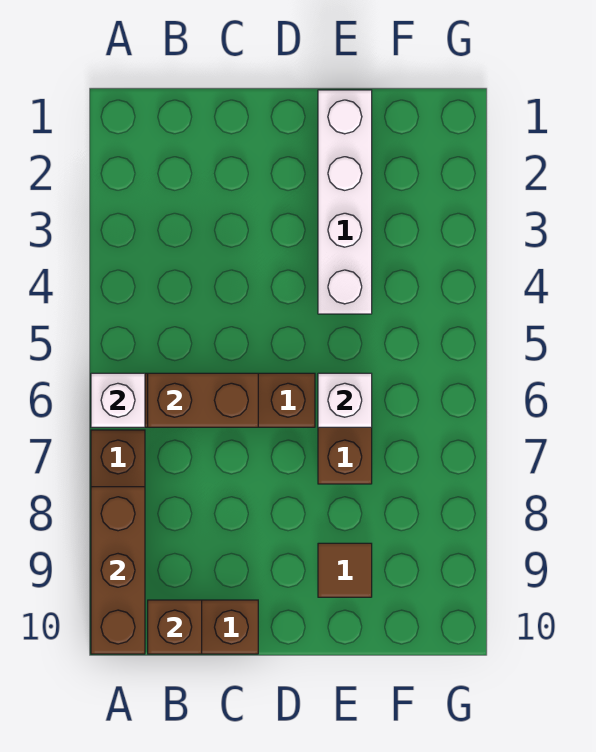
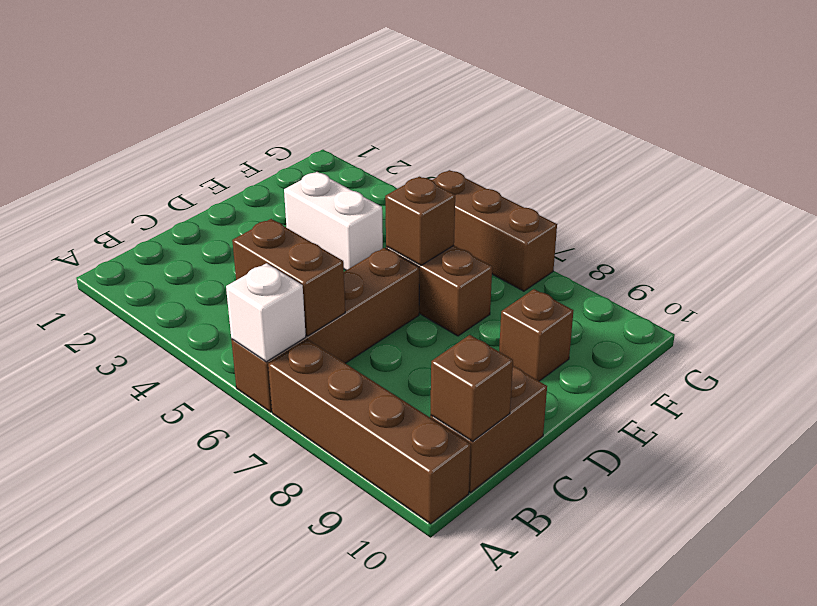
brown brick A8:A10 level 2 -> brown brick G5:G7 level 1
brown brick B6:C6 level 2 -> brown brick B5:B6 level 2
white brick E1:E4 level 1 -> white brick E3:E4 level 1
white brick E6 level 2 -> brown brick E6 level 2
brown tile E9 level 1 -> brown brick E9 level 1

